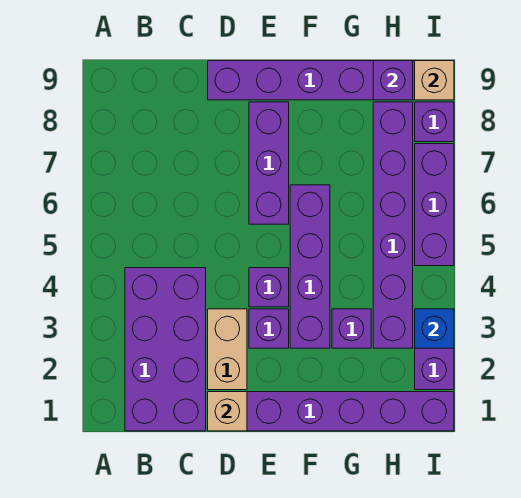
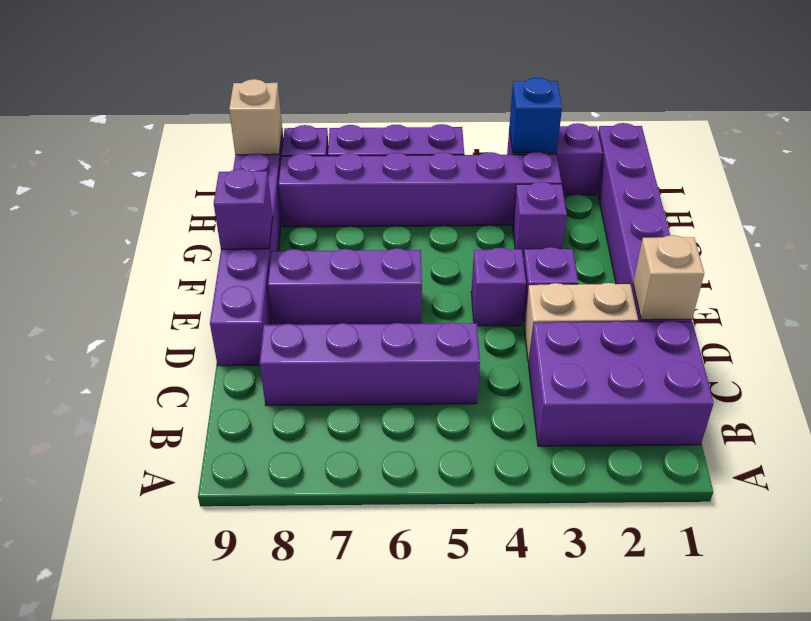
purple brick B1:C4 level 1 -> purple brick B1:C3 level 1
purple brick F3:F6 level 1 -> purple brick C5:C8 level 1
purple brick H9 level 2 -> purple brick F9 level 2

